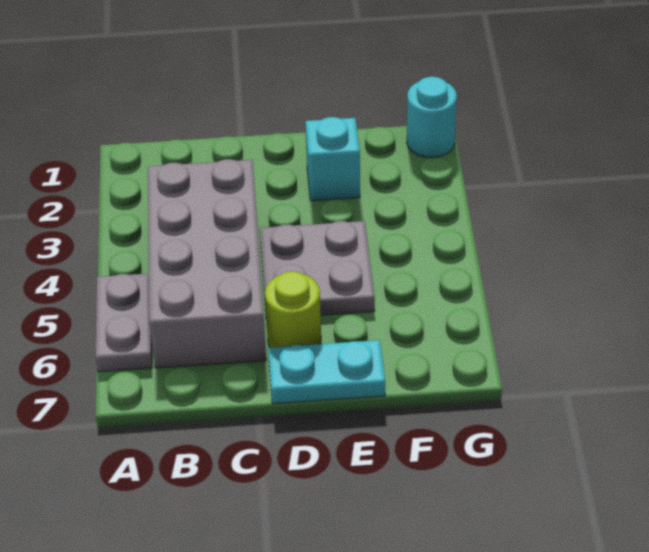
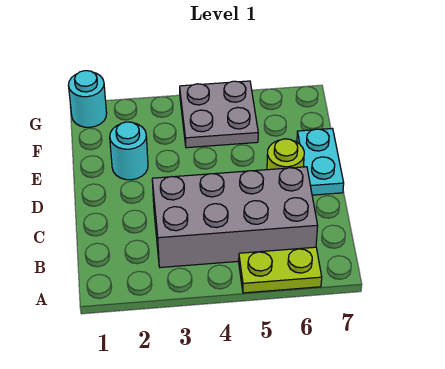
grey plate A5:A6 level 1 -> lime plate A5:A6 level 1
grey plate D4:E5 level 1 -> grey plate F4:G5 level 1
cyan brick E2 level 1 -> cyan round brick E2 level 1

